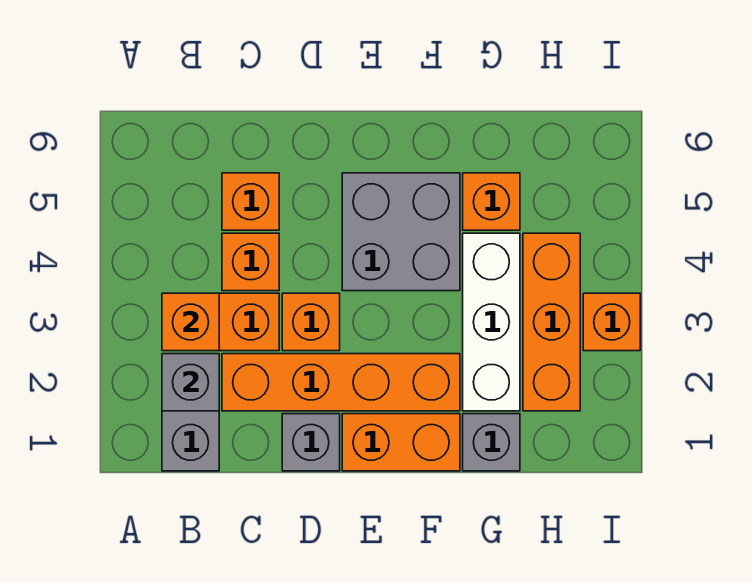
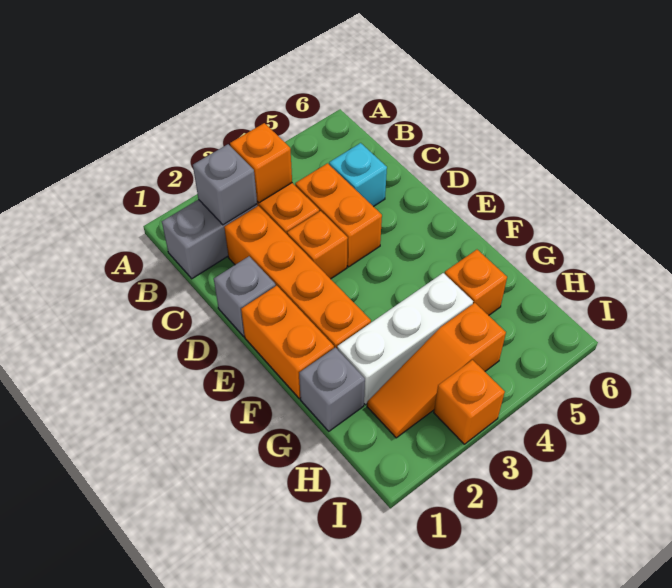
orange brick C4 level 1 -> orange brick C4:D4 level 1
orange brick C5 level 1 -> cyan brick C5 level 1
grey brick E4:F5 level 1 -> none
orange brick H2:H4 level 1 -> orange slope H2:H4 level 1 top 4

